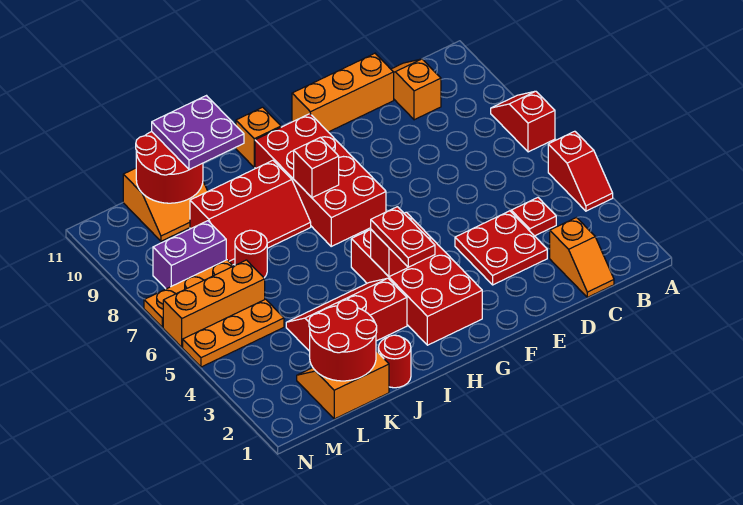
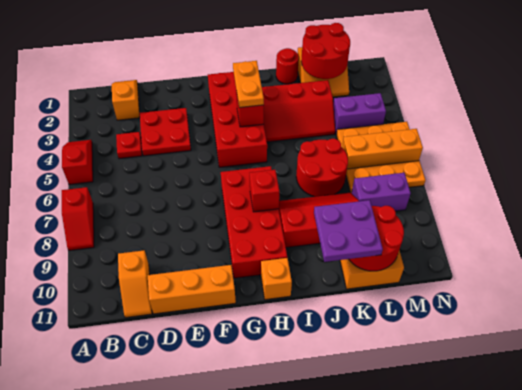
red plate H3:H4 level 3 -> orange plate H3:H4 level 3
red round brick K7 level 1 -> red round brick J6:K7 level 1
none -> purple brick L4:M4 level 1

